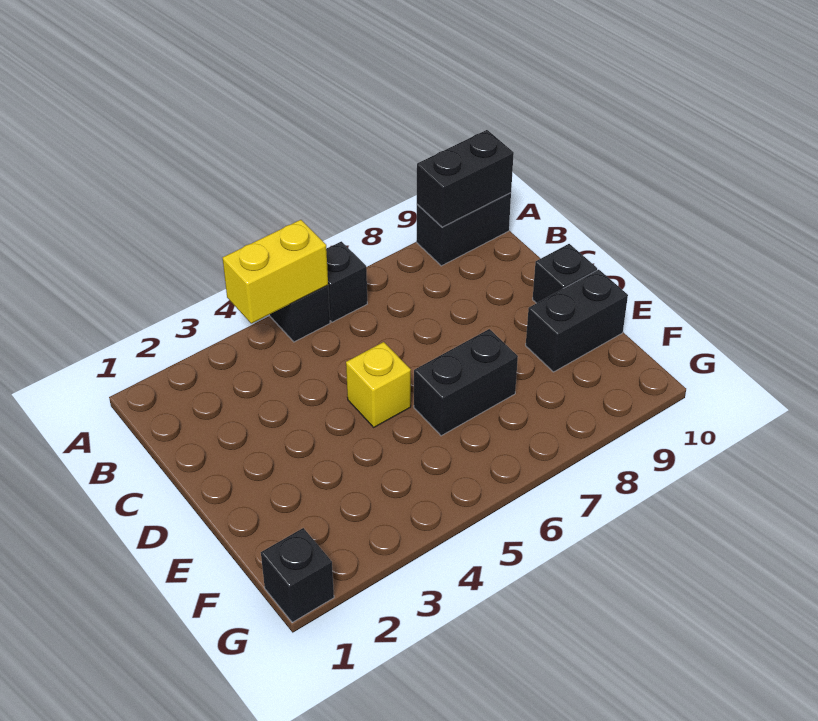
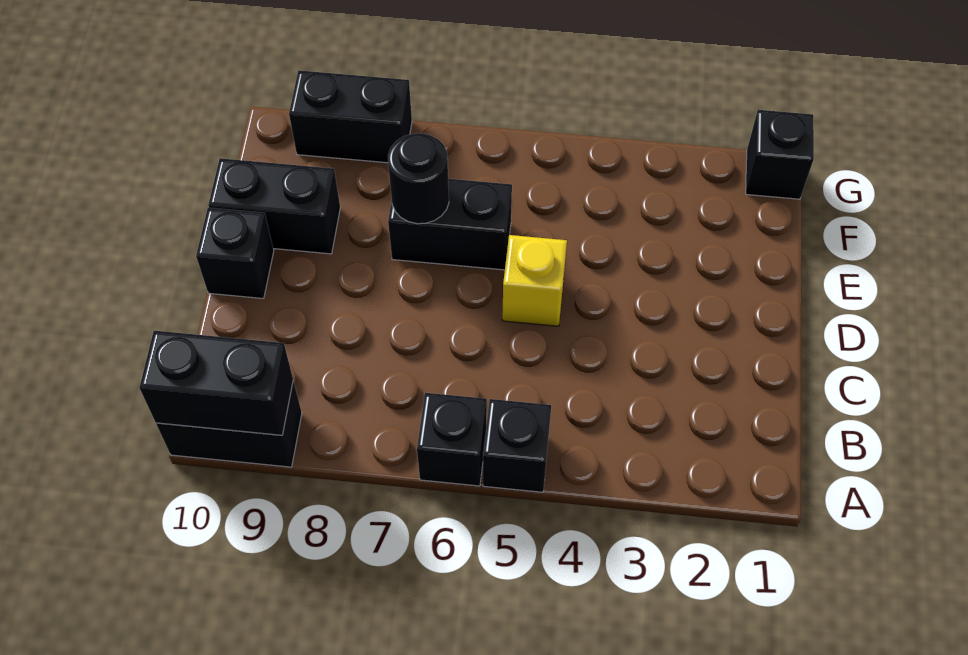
yellow brick A4:A5 level 2 -> none
none -> black round brick E7 level 2
none -> black brick G8:G9 level 1

